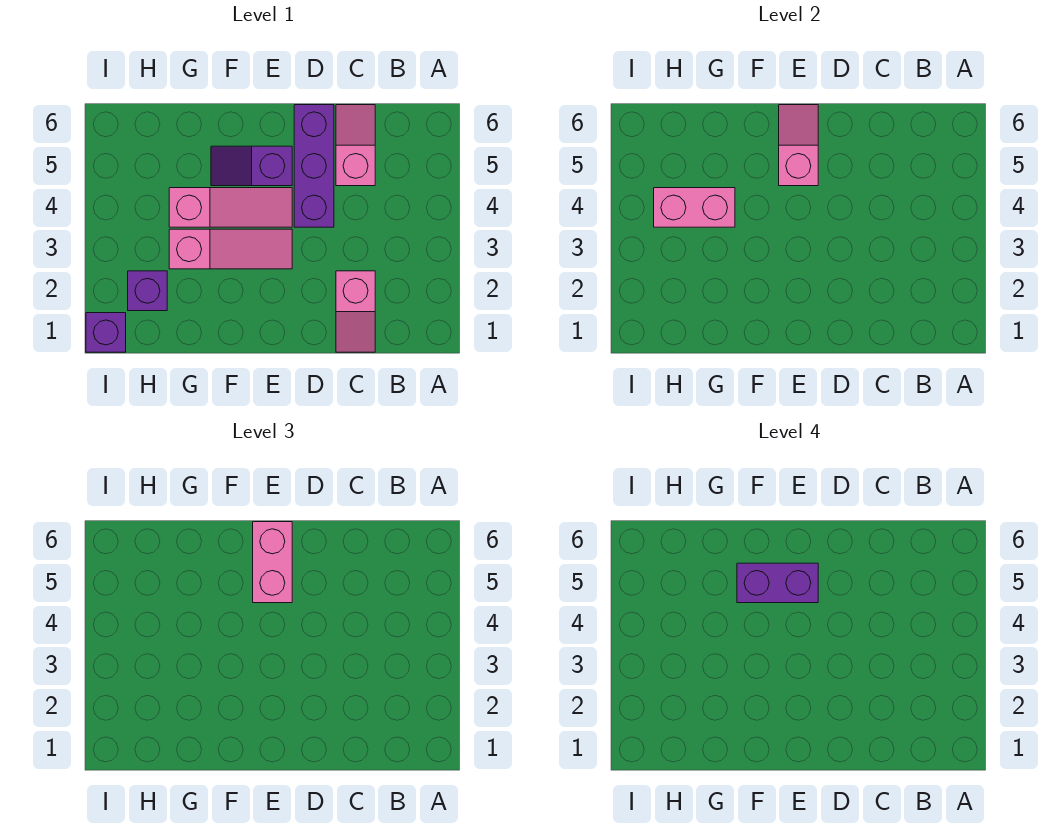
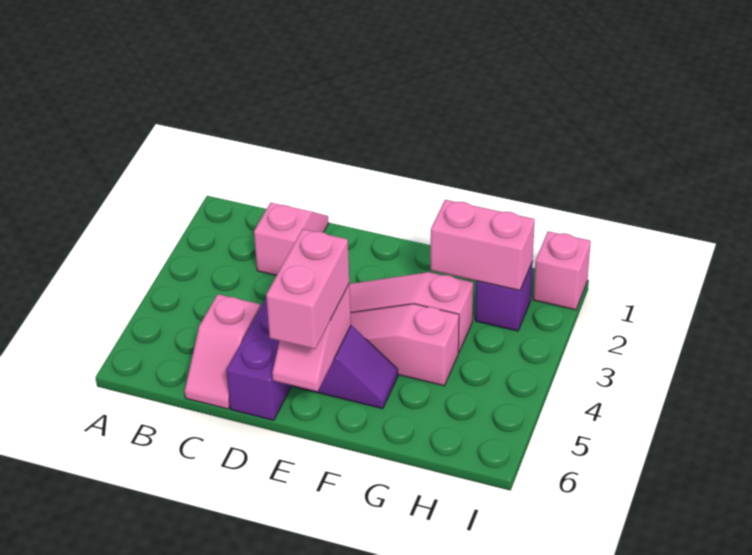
purple brick E5:F5 level 4 -> none
pink brick G4:H4 level 2 -> pink brick G2:H2 level 2
purple brick I1 level 1 -> pink brick I1 level 1

